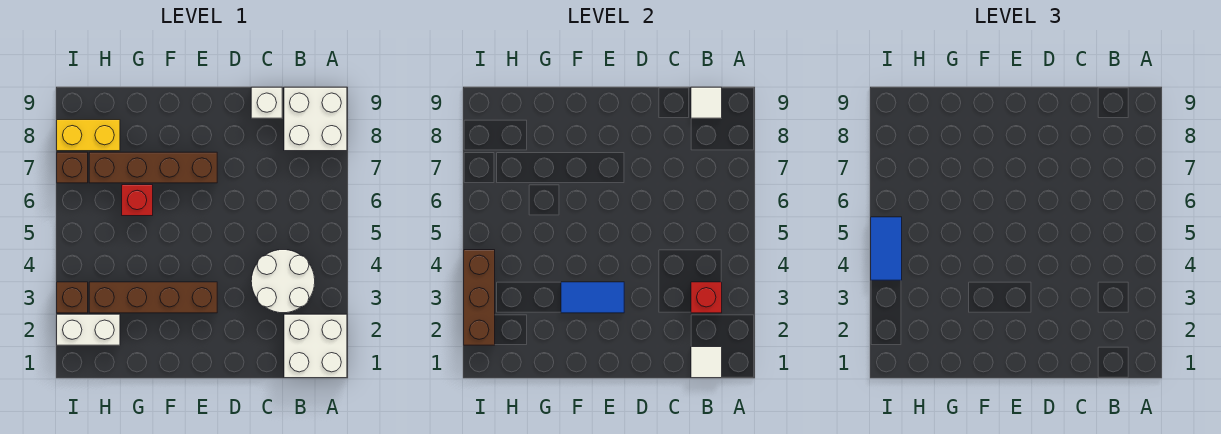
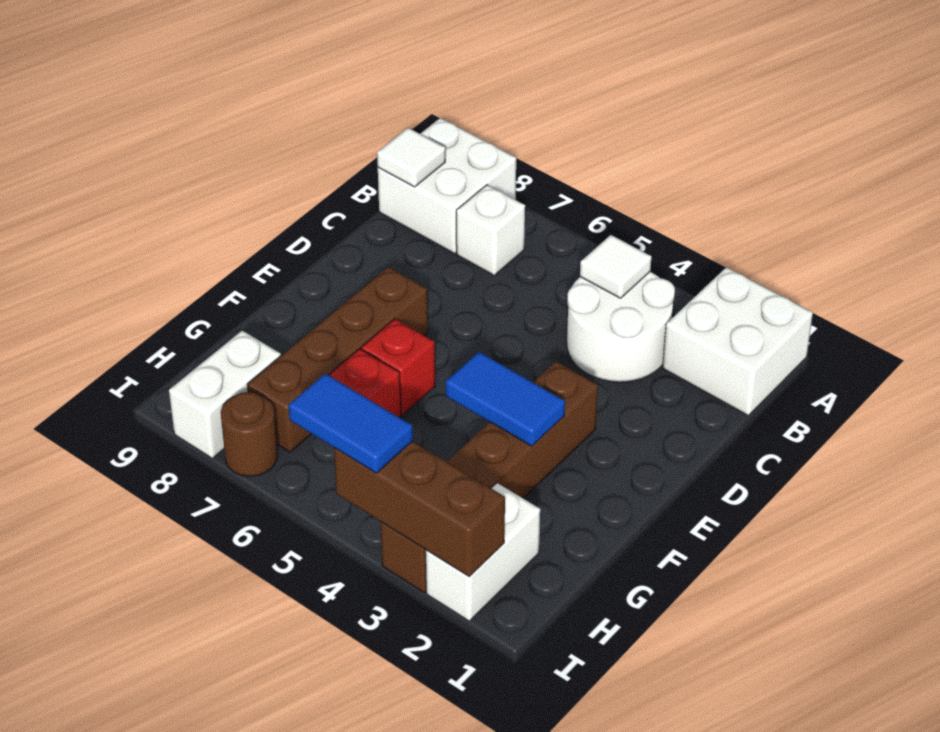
white tile B1 level 2 -> white tile B4 level 2
red brick B3 level 2 -> red brick F6 level 1
white brick C9 level 1 -> white brick B7 level 1
blue tile E3:F3 level 2 -> blue tile F3:F4 level 2
yellow brick H8:I8 level 1 -> white brick H8:I8 level 1
brown brick I7 level 1 -> brown round brick I7 level 1

